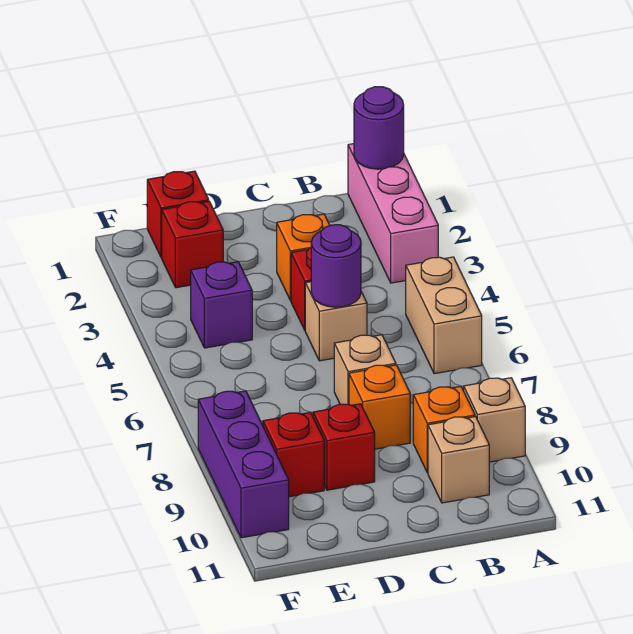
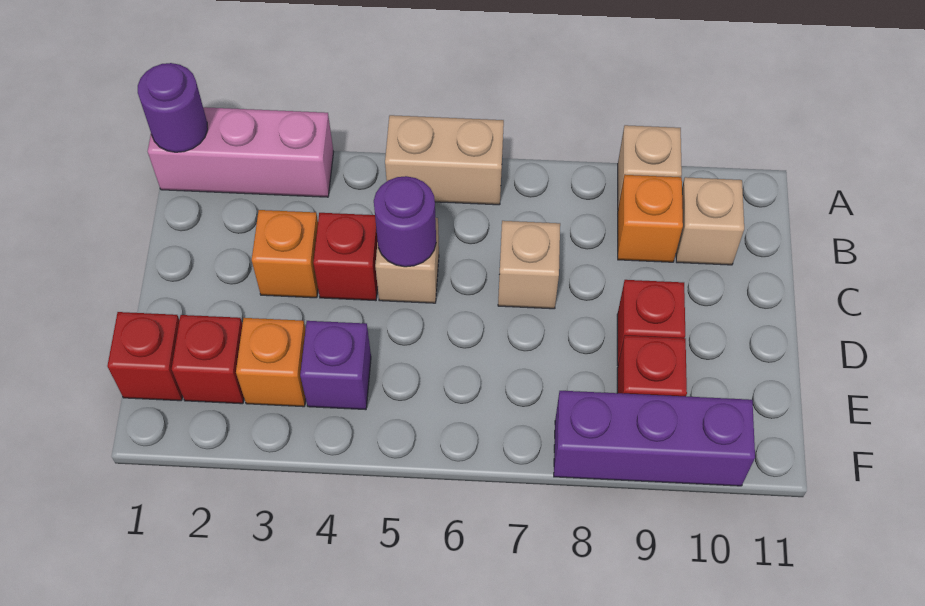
orange brick C8 level 1 -> orange brick E3 level 1

